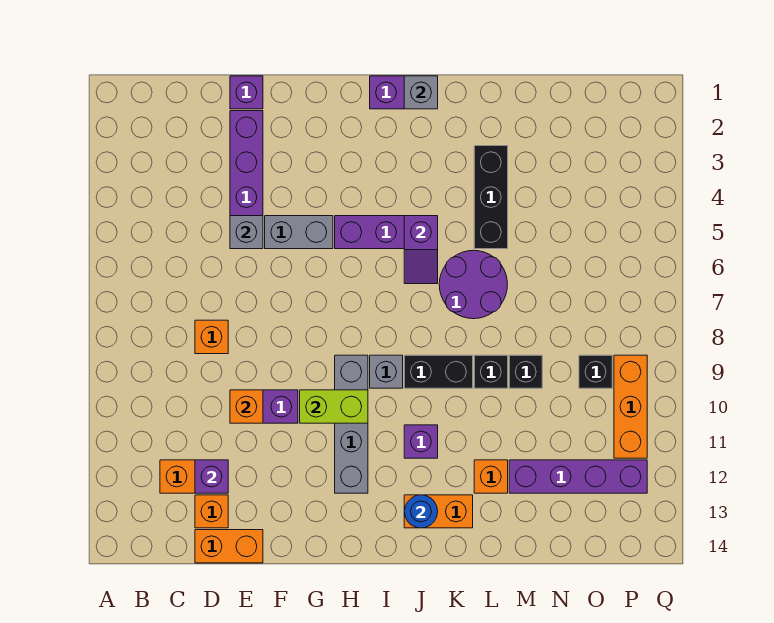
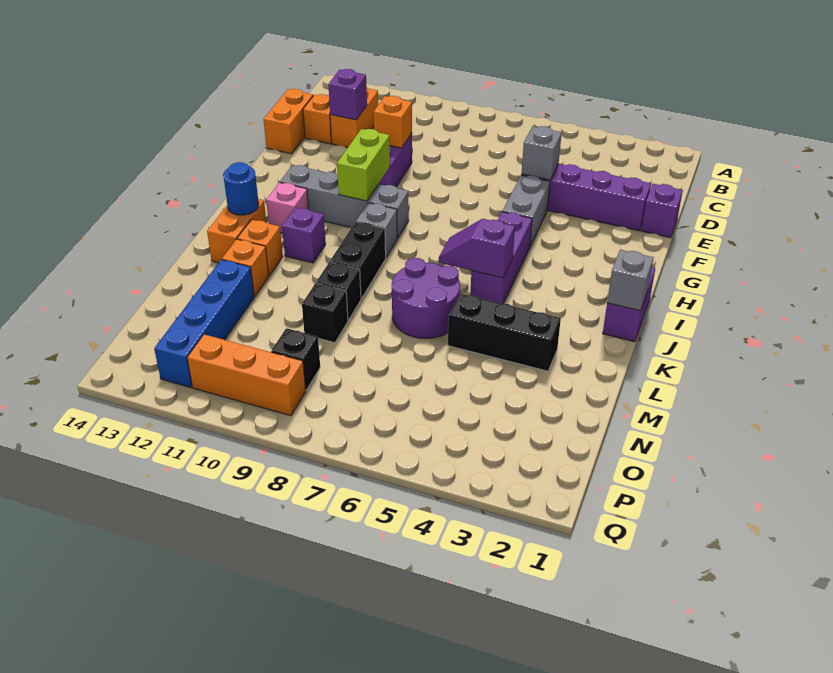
orange brick D8 level 1 -> orange brick K12 level 1
none -> pink brick I12 level 1
purple brick M12:P12 level 1 -> blue brick M12:P12 level 1

